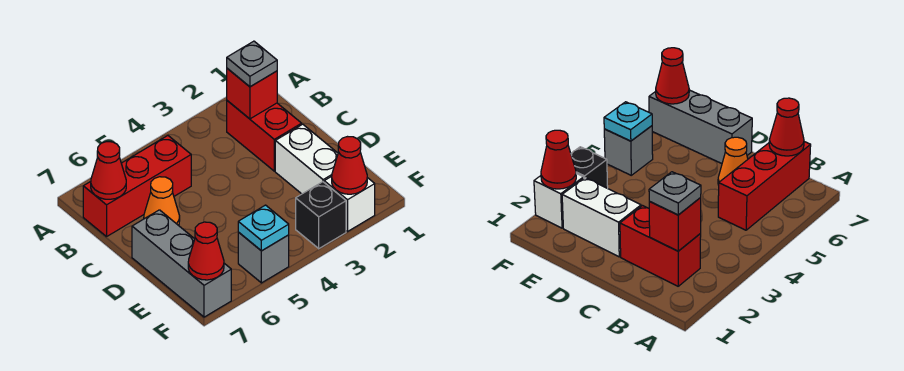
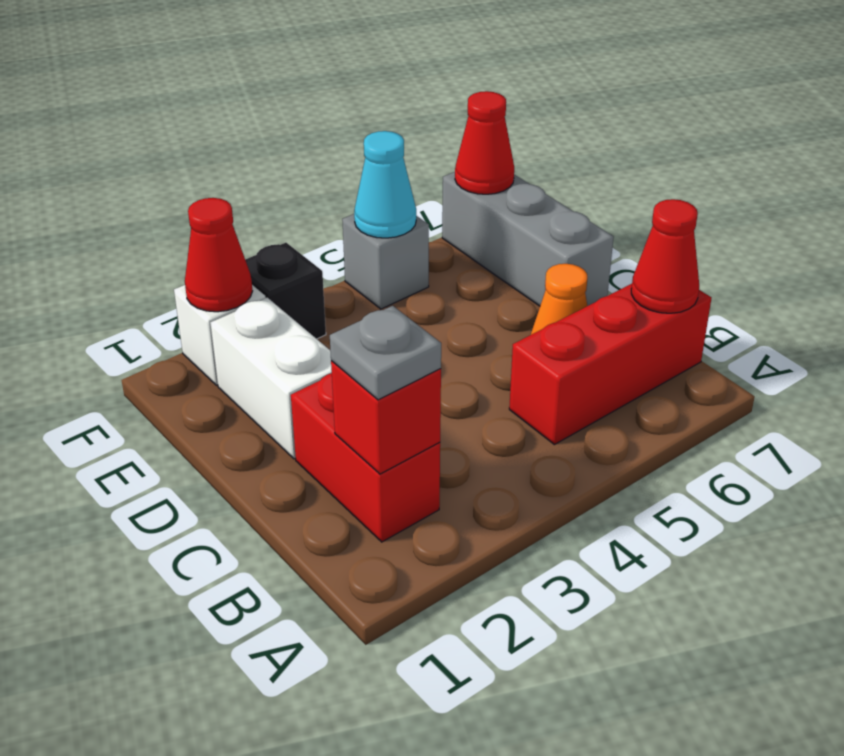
cyan plate F5 level 2 -> cyan cone F5 level 2

